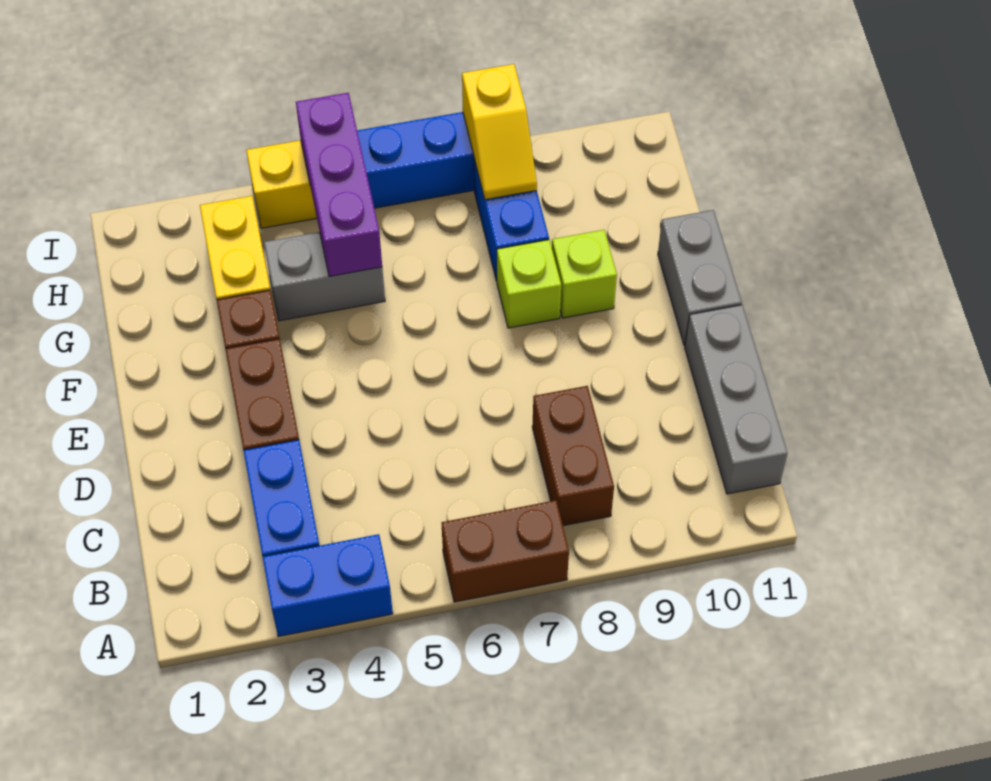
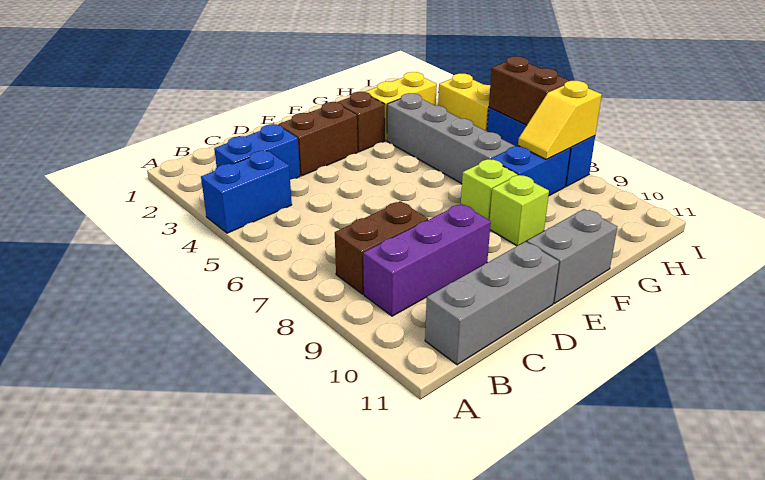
blue brick A3:A4 level 1 -> blue brick A4:B4 level 1
brown brick A6:A7 level 1 -> brown brick I6:I7 level 2
grey brick G4:G5 level 1 -> grey brick G4:G7 level 1
purple brick G5:I5 level 2 -> purple brick B9:D9 level 1

